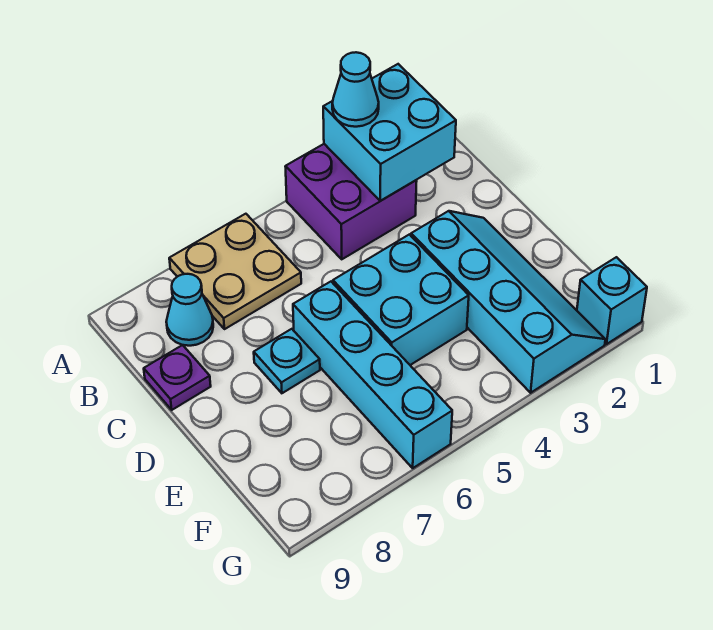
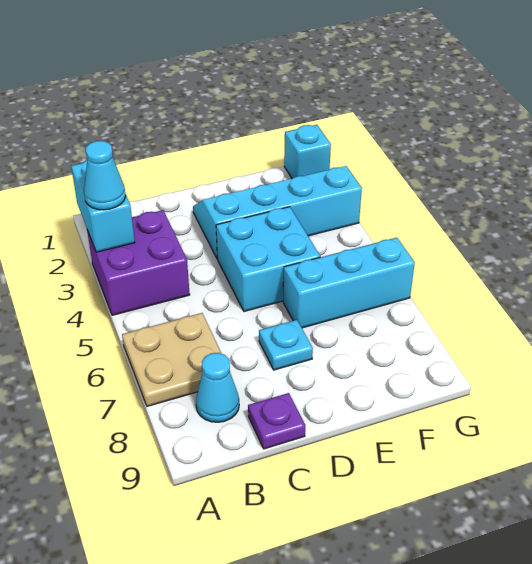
cyan brick A2:B3 level 2 -> cyan brick A2:A3 level 2
cyan brick D6:G6 level 1 -> cyan brick E6:G6 level 1

